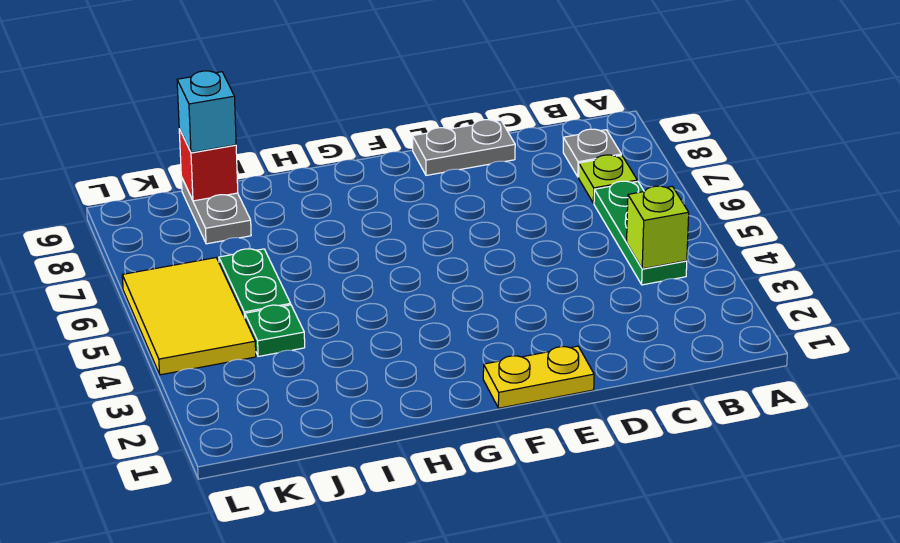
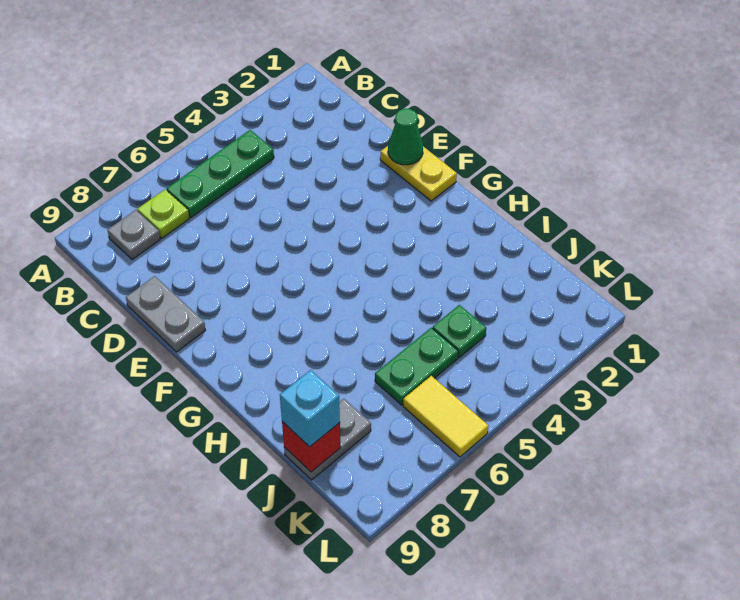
lime brick B4 level 2 -> none
none -> green cone E1 level 2
yellow tile K4:L6 level 1 -> yellow tile K6:L6 level 1

